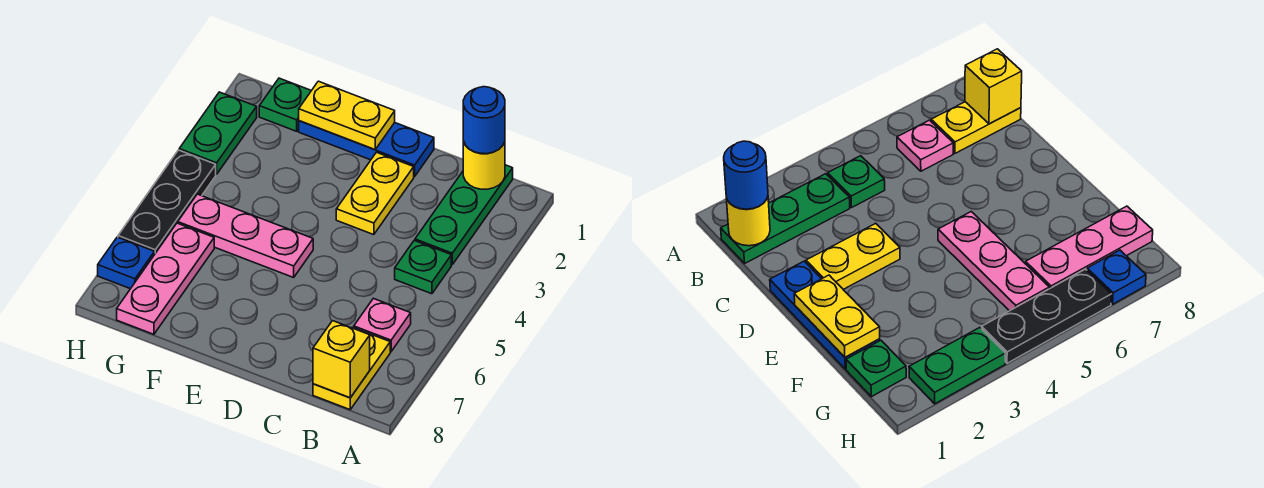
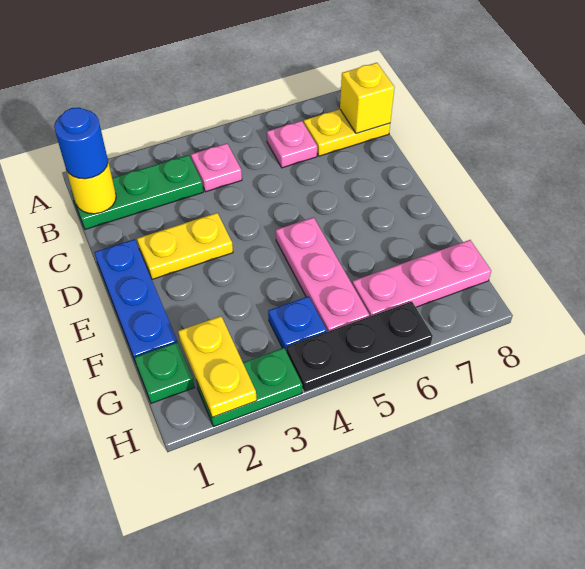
green plate B4 level 1 -> pink plate B4 level 1
yellow plate E1:F1 level 2 -> yellow plate G2:H2 level 2
blue plate H7 level 1 -> blue plate G4 level 1

